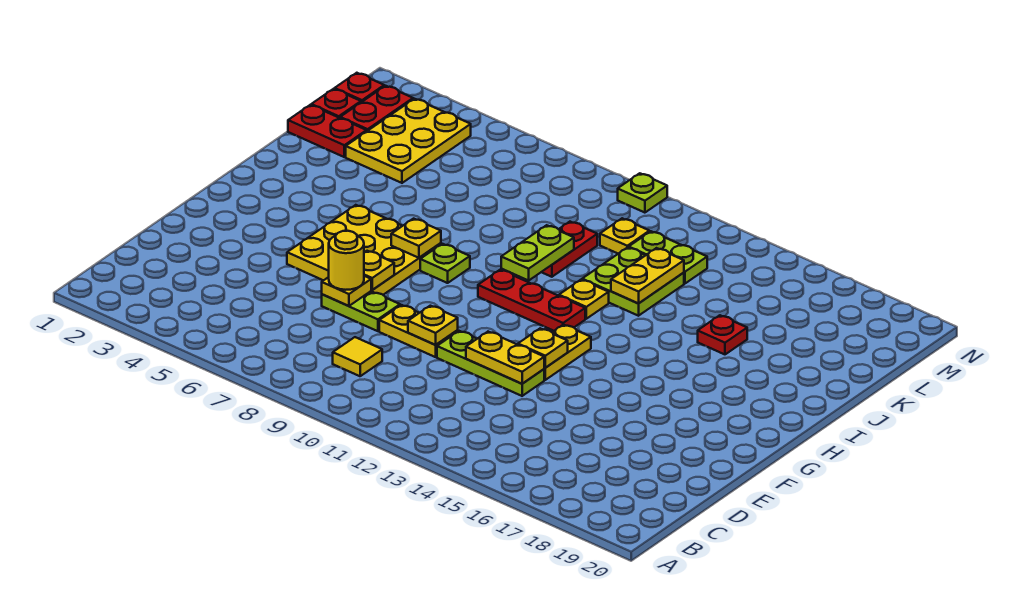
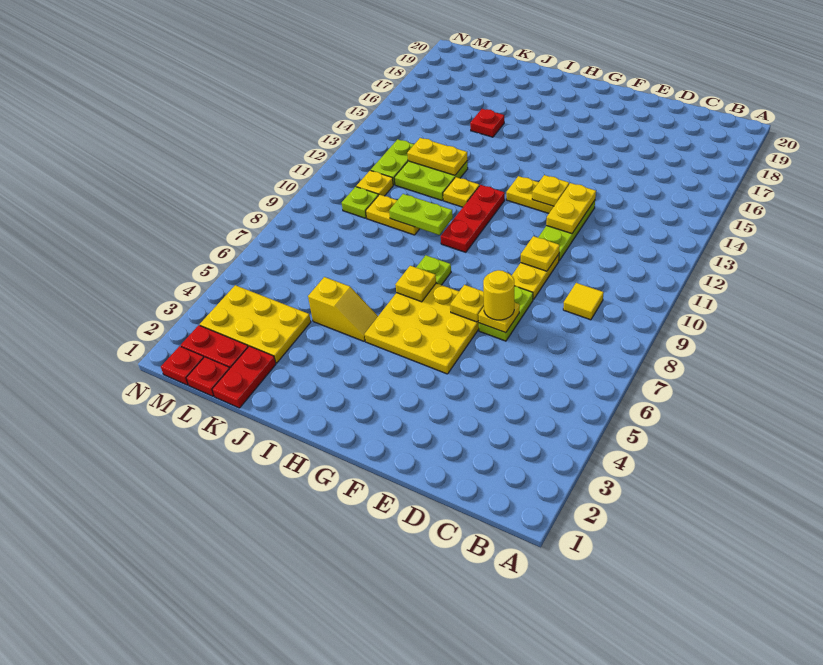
none -> yellow slope I5:J5 level 1 top J
red plate J10:K10 level 1 -> yellow plate J10:K10 level 1
lime plate N10 level 1 -> lime plate L10 level 1

